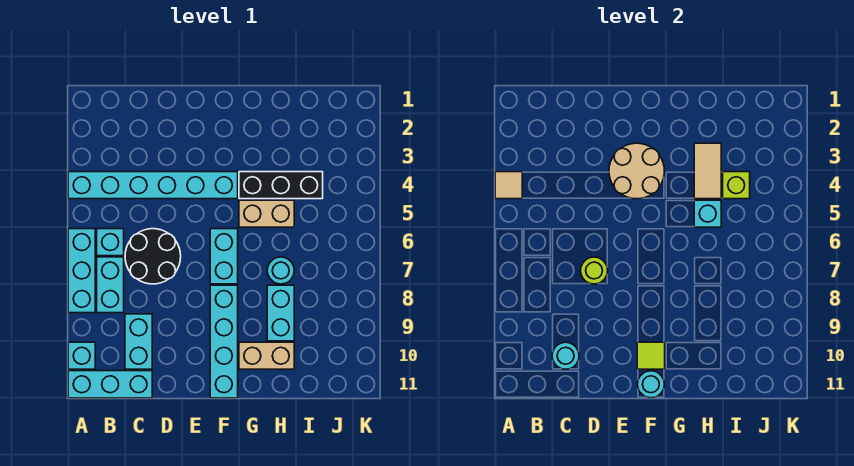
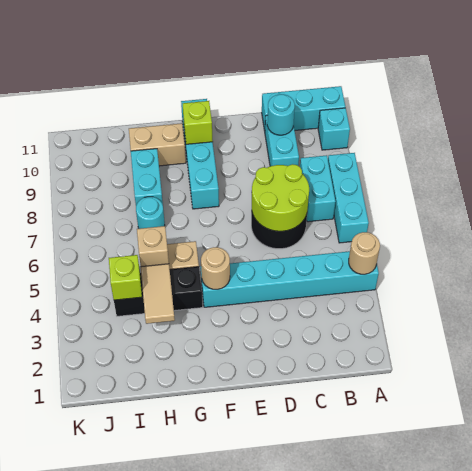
tan tile A4 level 2 -> tan round brick A4 level 2
cyan brick B6 level 1 -> none
lime round brick D7 level 2 -> lime round brick C6:D7 level 2
tan round brick E3:F4 level 2 -> tan round brick F4 level 2
cyan brick F6:F7 level 1 -> none
lime tile F10 level 2 -> lime brick F10 level 2
cyan round brick F11 level 2 -> none
cyan brick H5 level 2 -> tan brick H5 level 2

